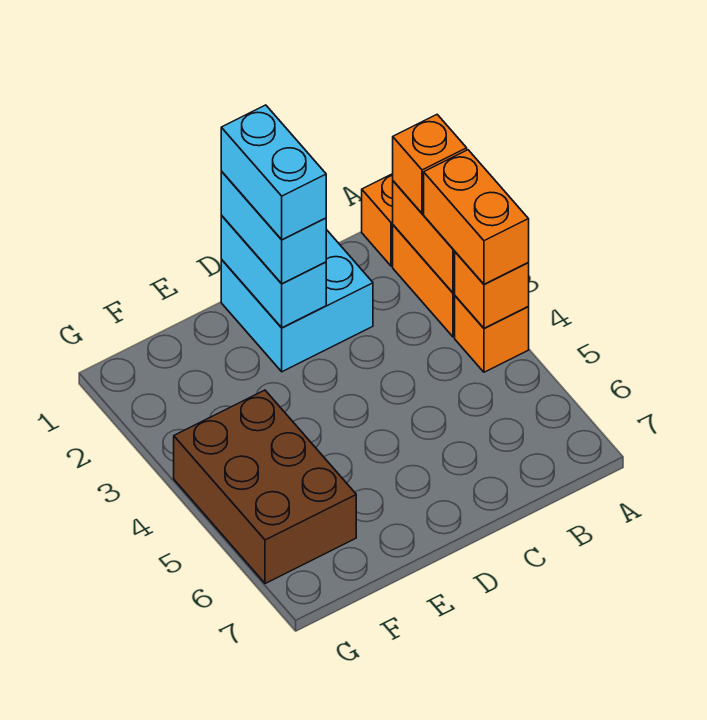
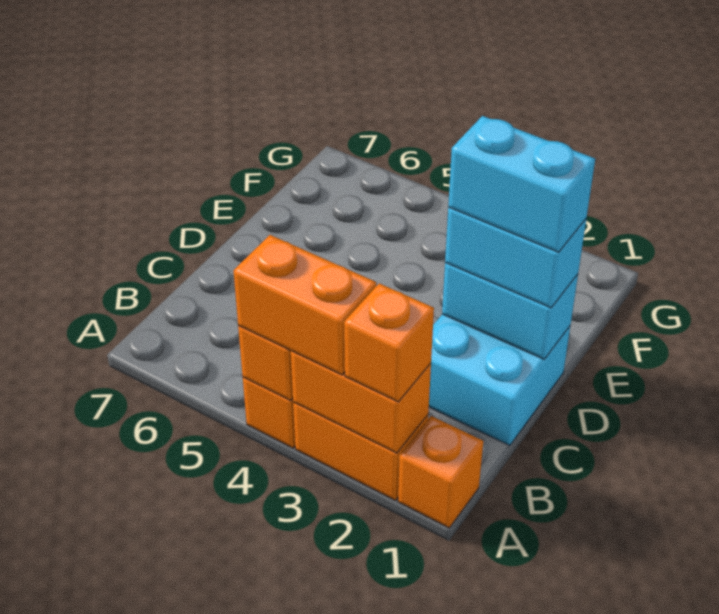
brown brick F4:G6 level 1 -> none

